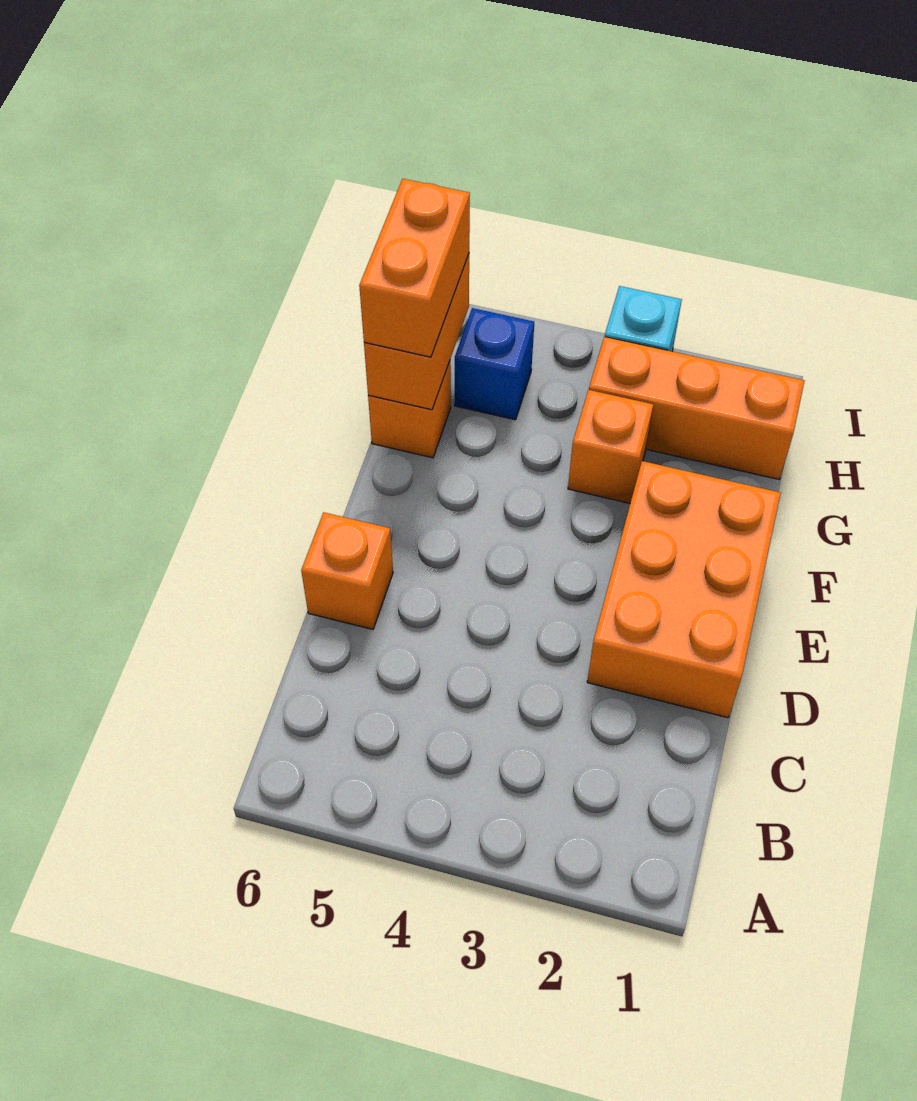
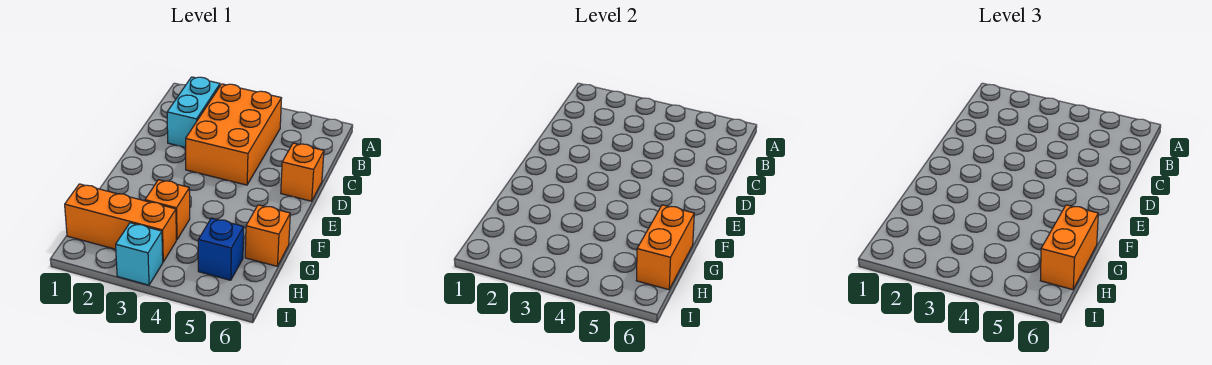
none -> cyan brick B2:C2 level 1
orange brick D1:F2 level 1 -> orange brick B3:D4 level 1

